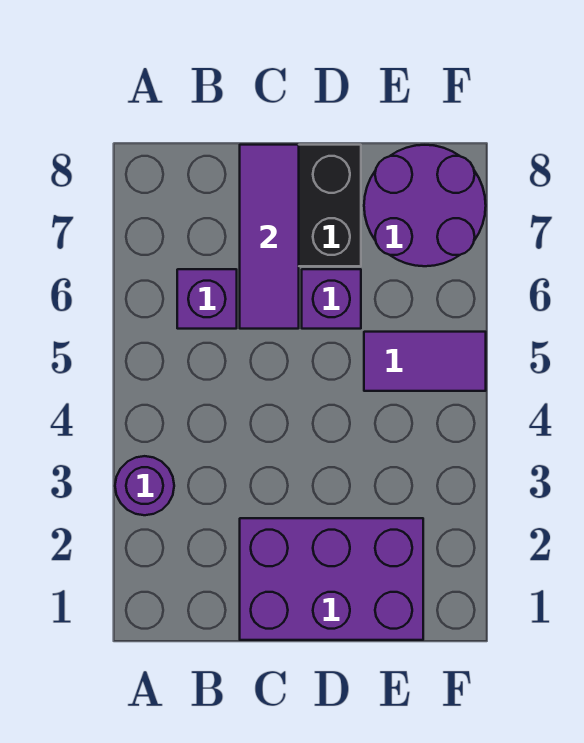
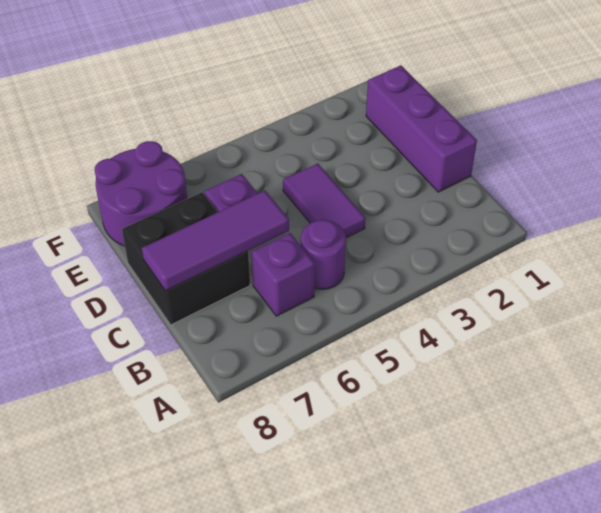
purple round brick A3 level 1 -> purple round brick B5 level 1
purple brick C1:E2 level 1 -> purple brick C1:E1 level 1
purple tile E5:F5 level 1 -> purple tile C4:D4 level 1

